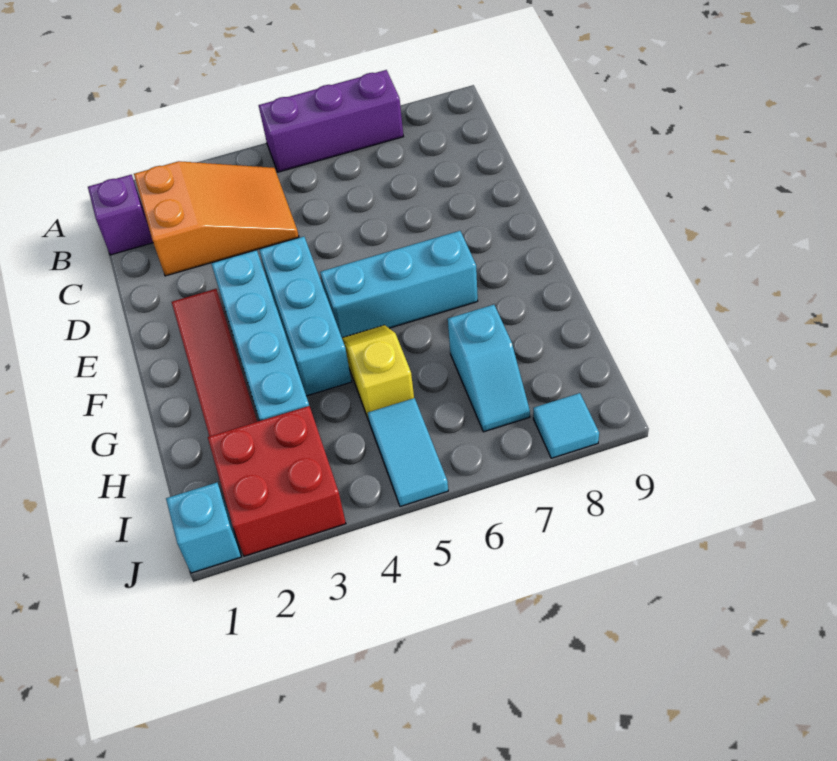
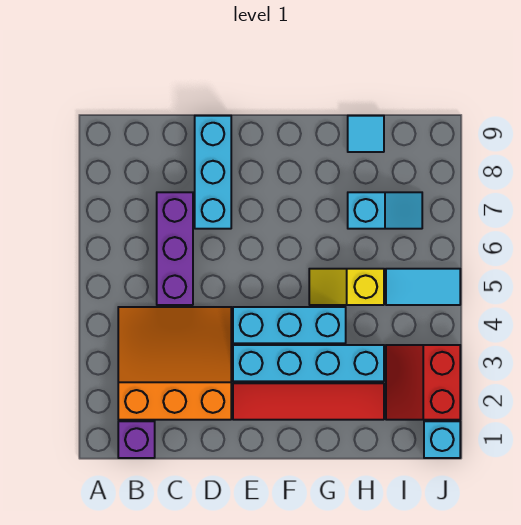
purple brick A5:A7 level 1 -> purple brick C5:C7 level 1
orange slope B2:C4 level 1 top 2 -> orange slope B2:D4 level 1 top 2
cyan brick F5:F7 level 1 -> cyan brick D7:D9 level 1
red brick I2:J3 level 1 -> red slope I2:J3 level 1 top J
cyan tile J8 level 1 -> cyan tile H9 level 1

